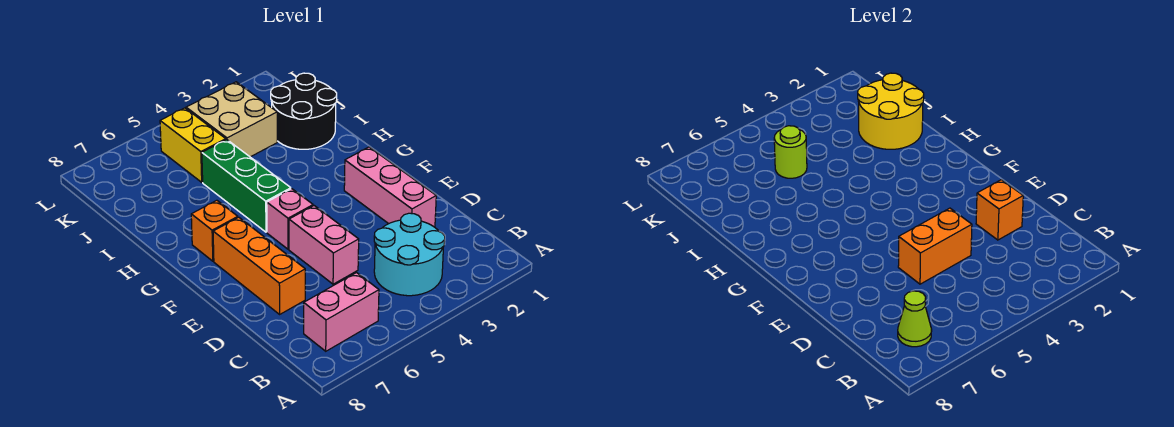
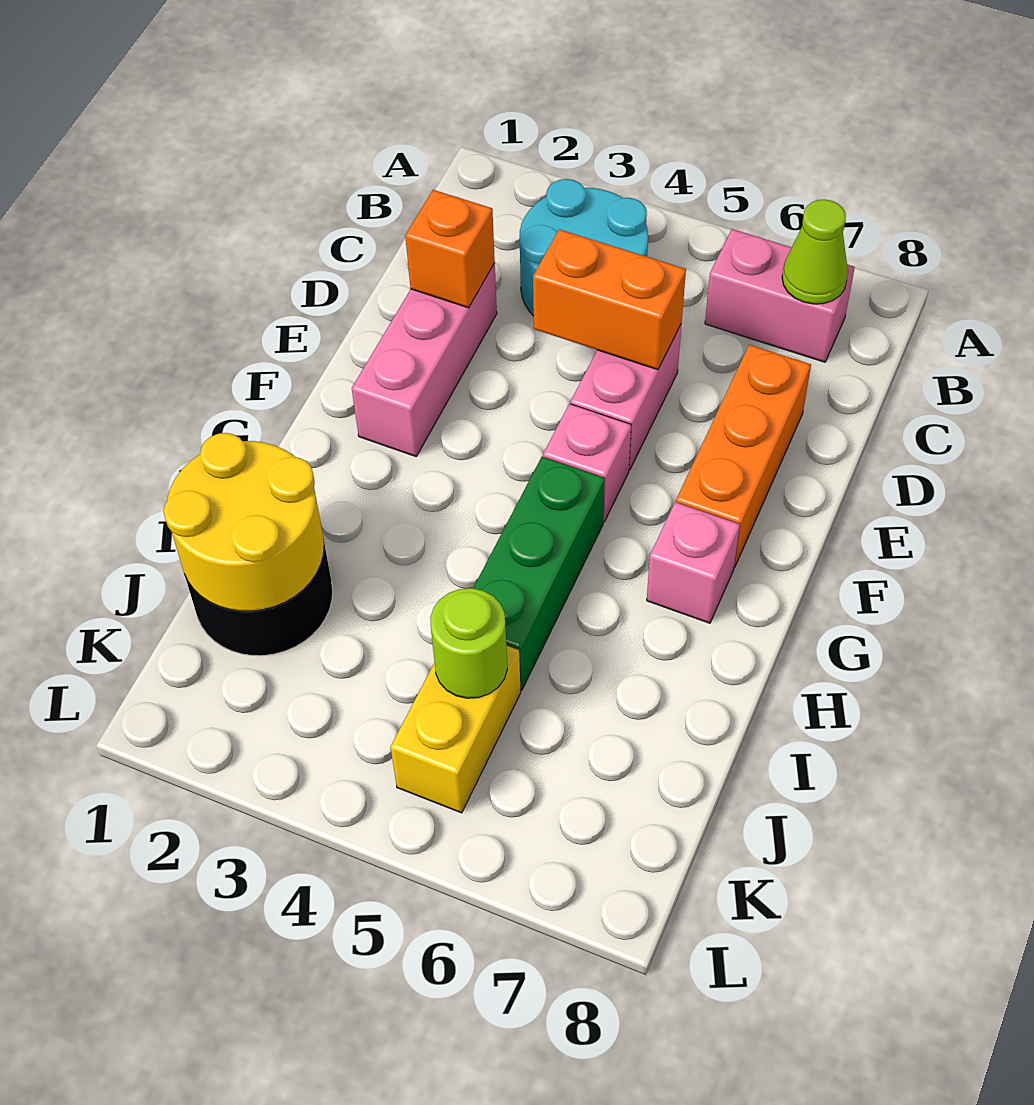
orange brick G7 level 1 -> pink brick G7 level 1
tan brick J3:K4 level 1 -> none

